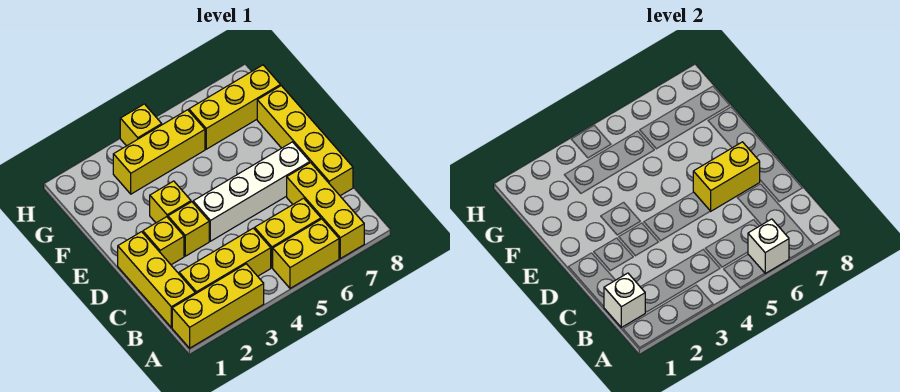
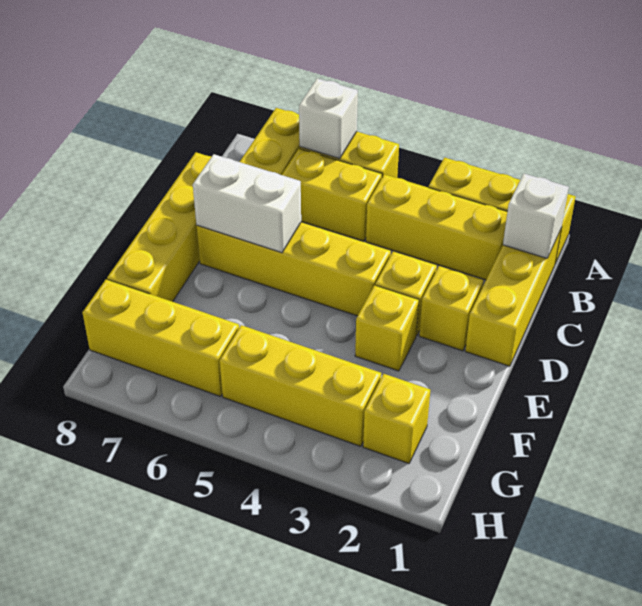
white brick D4:D7 level 1 -> yellow brick D4:D7 level 1
yellow brick D6:D7 level 2 -> white brick D6:D7 level 2
yellow brick H4 level 1 -> yellow brick G2 level 1

